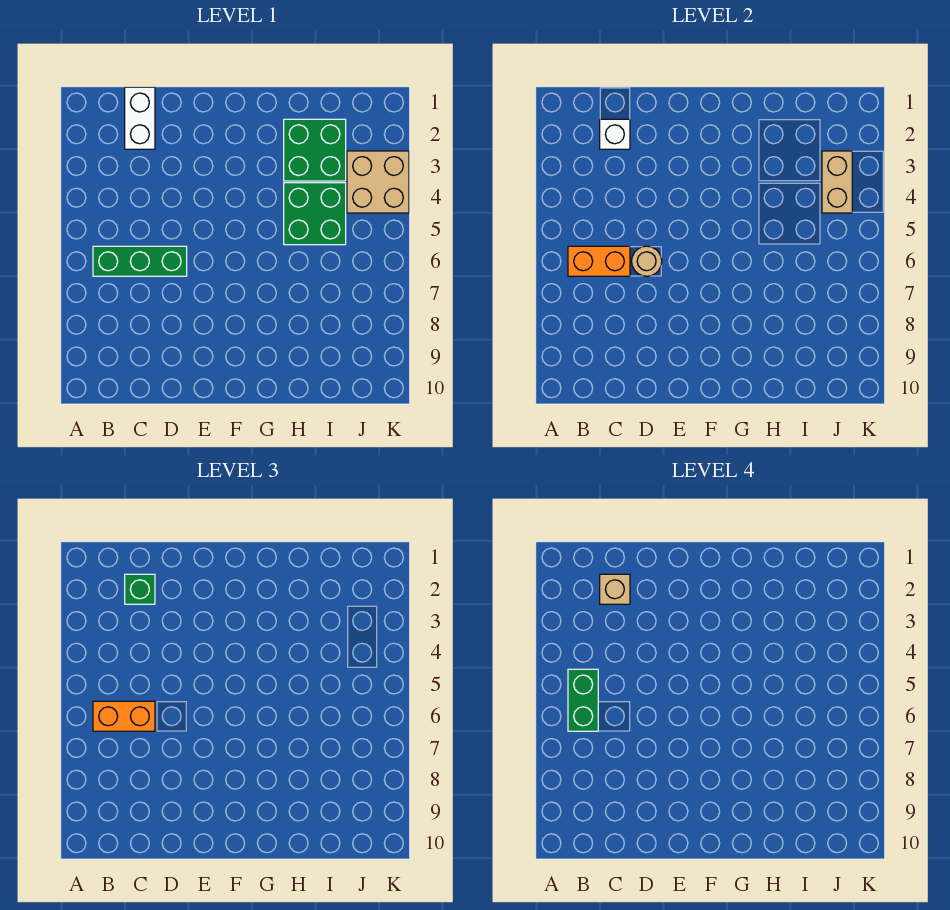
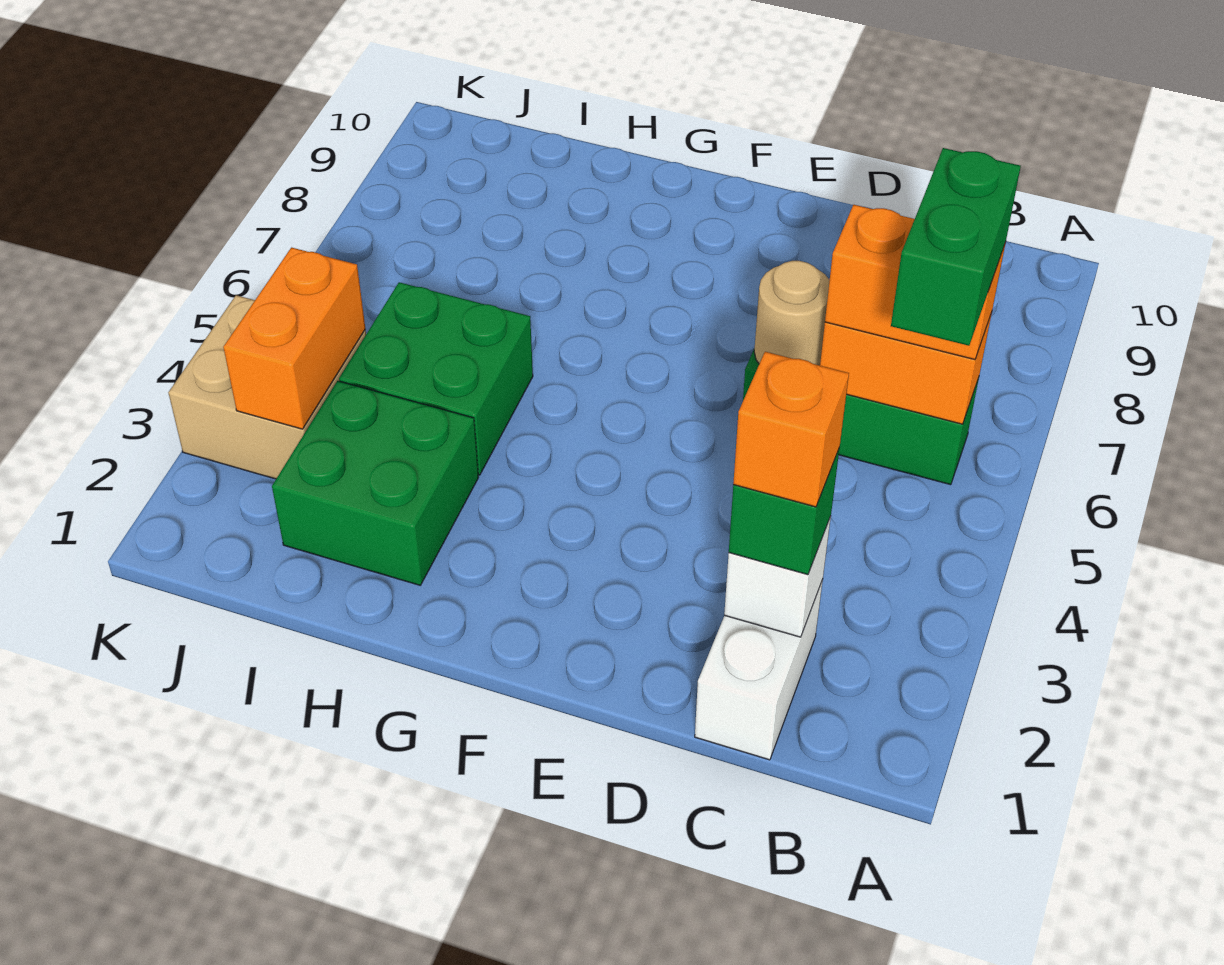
tan brick C2 level 4 -> orange brick C2 level 4
tan brick J3:J4 level 2 -> orange brick J3:J4 level 2

